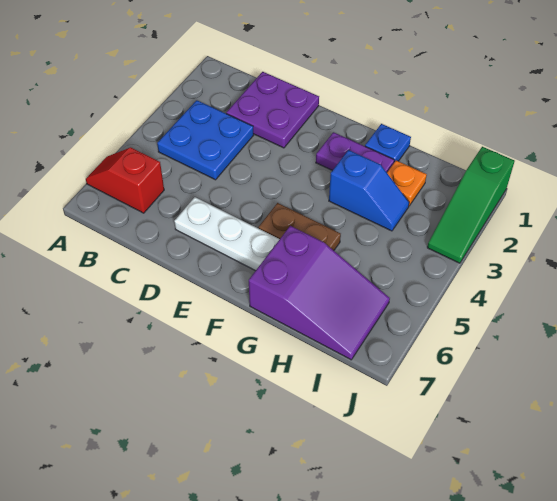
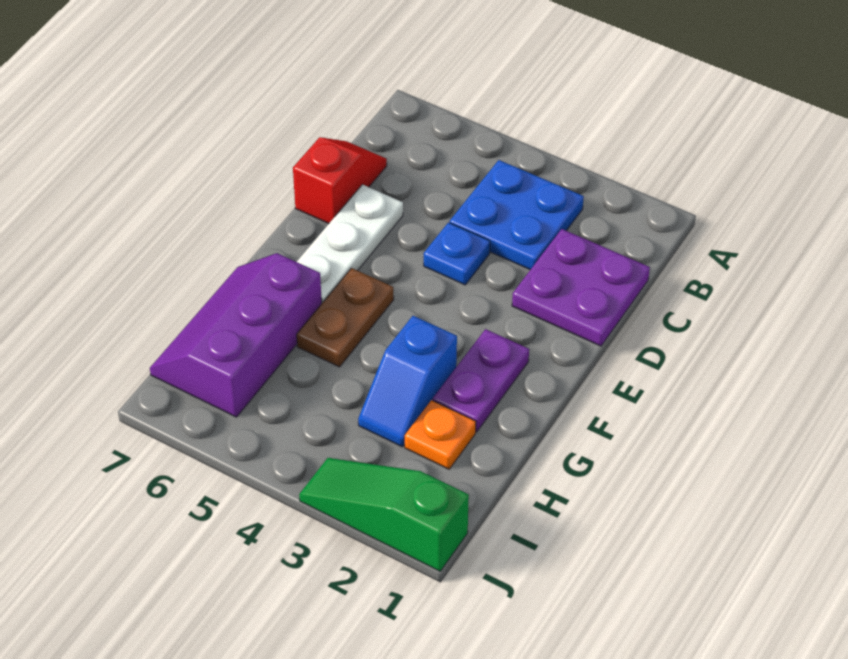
red slope A6:B6 level 1 top B -> red slope C7:D7 level 1 top D
blue plate G1 level 1 -> blue plate D4 level 1
purple slope G6:I7 level 1 top G -> purple slope G6:I7 level 1 top 6

